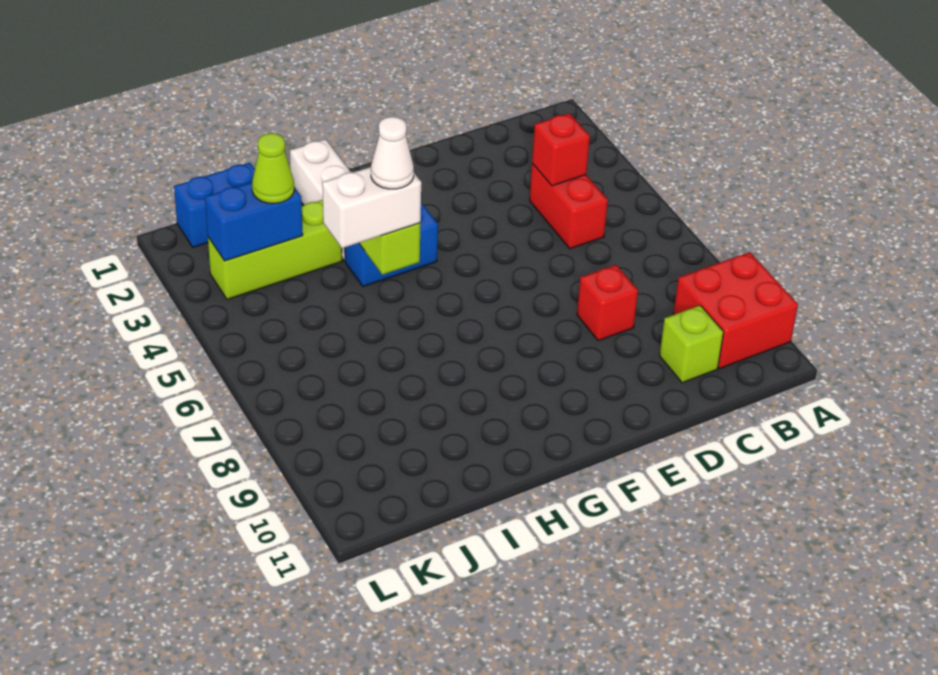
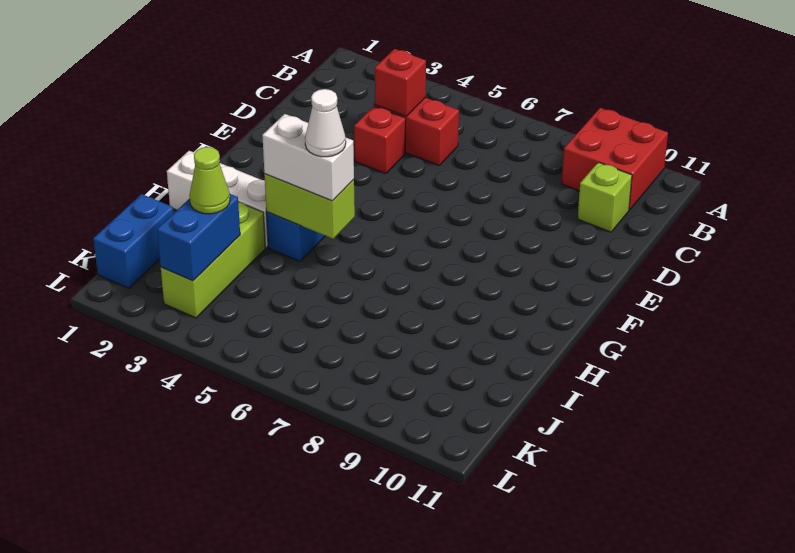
red brick D8 level 1 -> red brick D4 level 1
white brick H5:I5 level 3 -> white brick H4:H5 level 3

